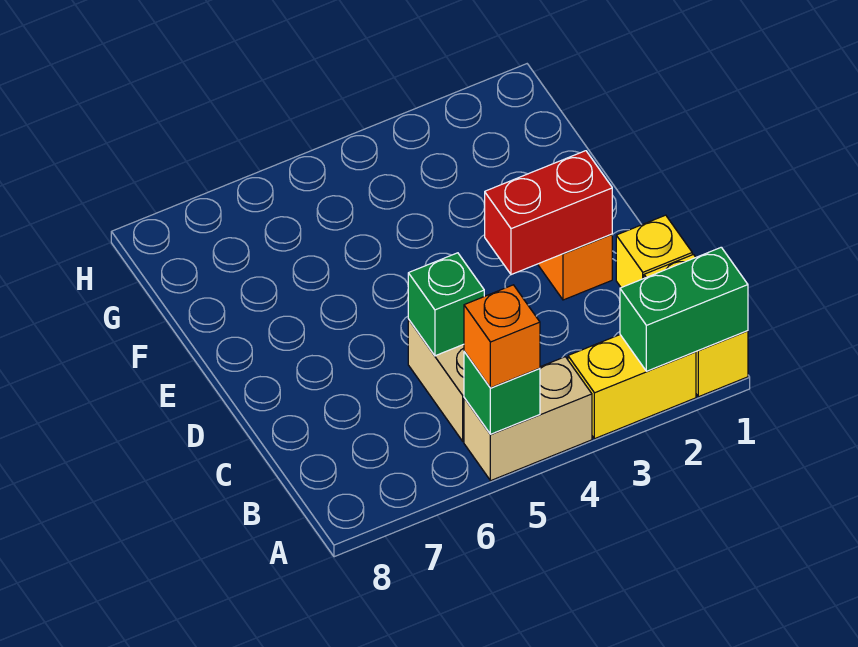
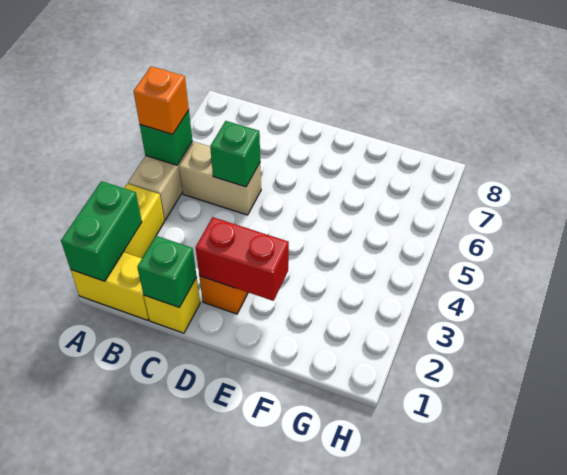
none -> green brick C1 level 2
red brick D2:D3 level 2 -> red brick D2:E2 level 2

